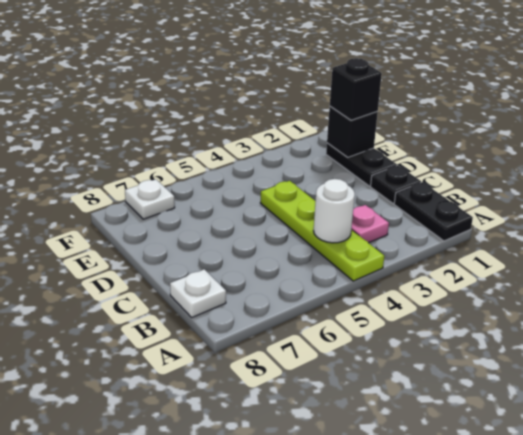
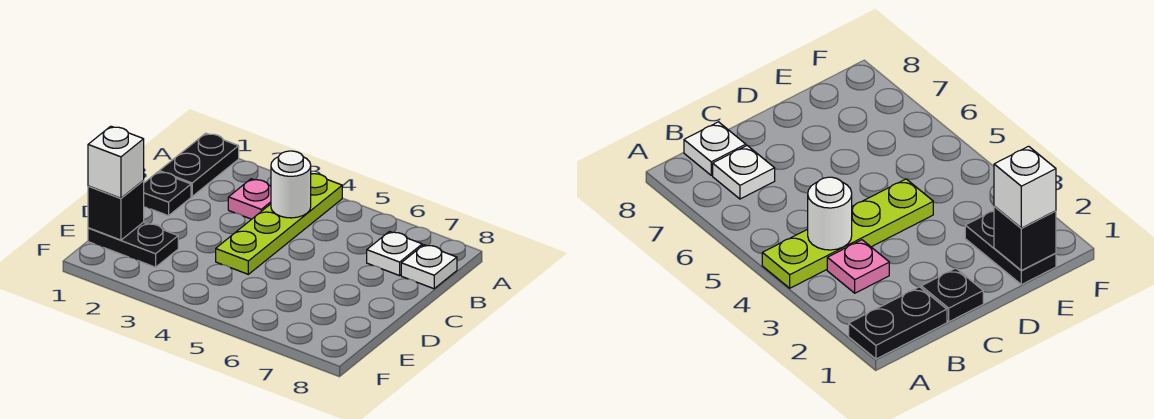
black plate D1:E1 level 1 -> black plate E1:E2 level 1
black brick E1 level 3 -> white brick E1 level 3
white plate F7 level 1 -> white plate B7 level 1

